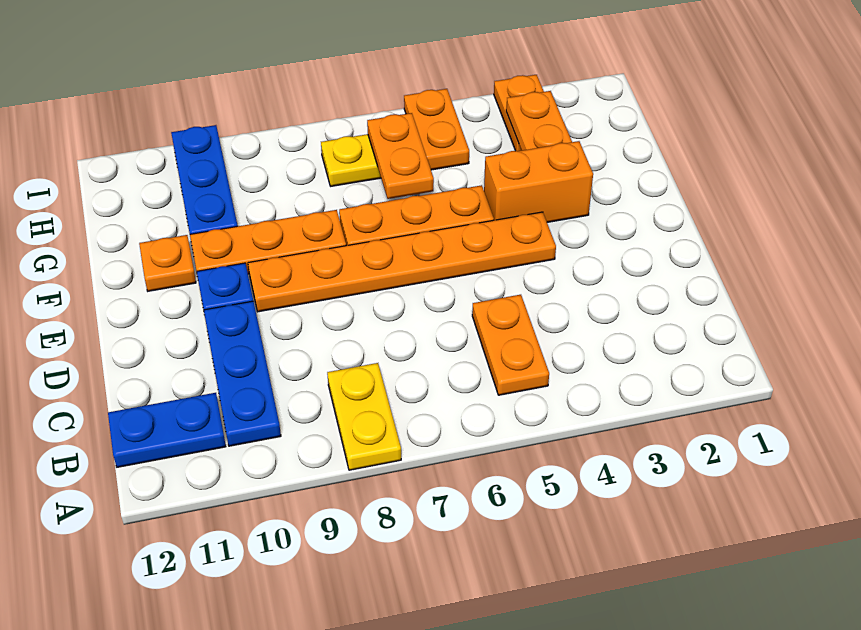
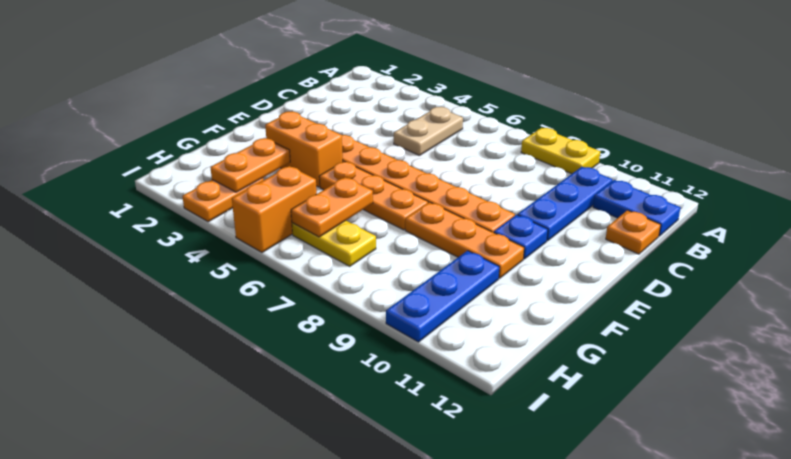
yellow plate A8:B8 level 1 -> yellow plate A8:A9 level 1
orange plate B5:C5 level 1 -> tan plate B5:C5 level 1
orange plate F11 level 1 -> orange plate C12 level 1
orange plate H5:I5 level 1 -> orange brick H5:I5 level 1

